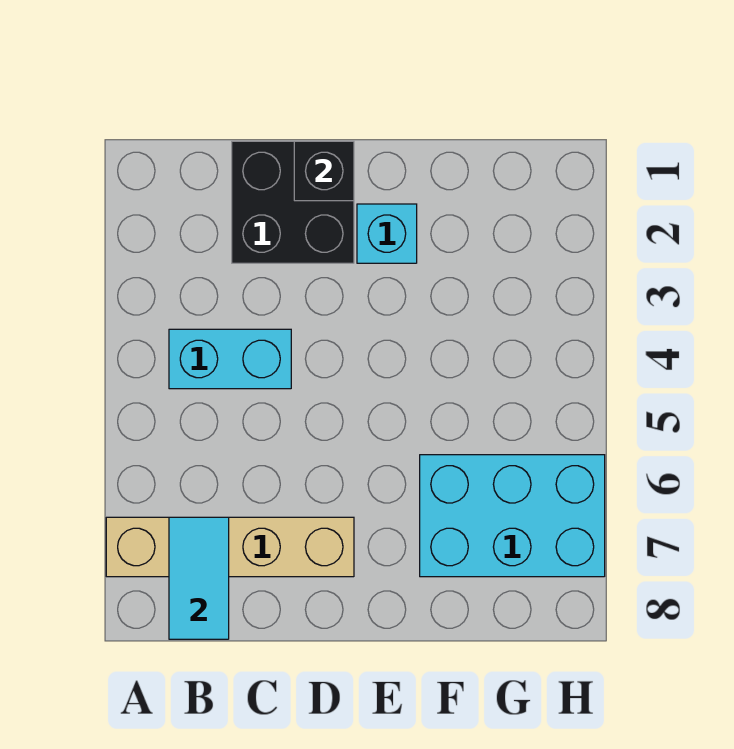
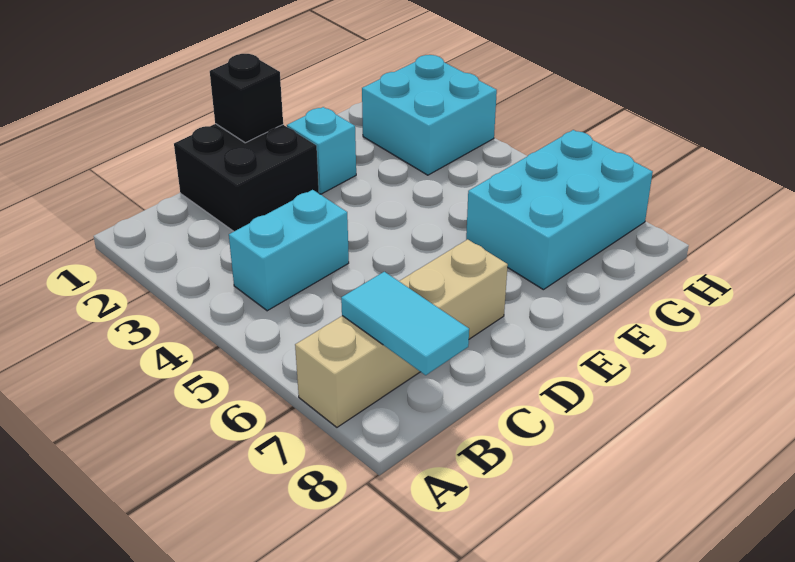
none -> cyan brick G2:H3 level 1

